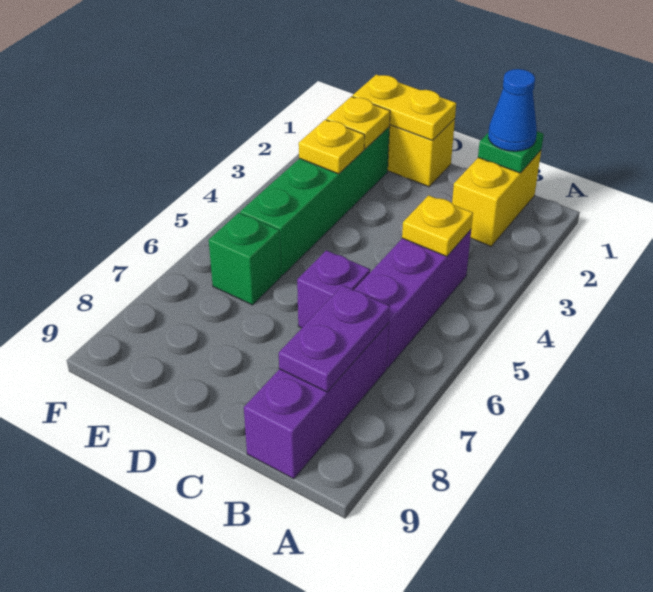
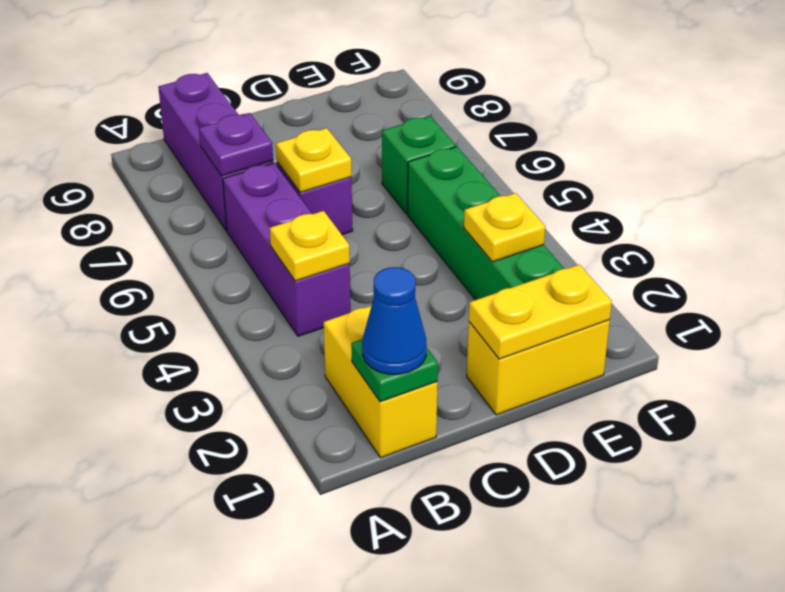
purple plate B7:B8 level 2 -> purple plate B7 level 2
yellow plate E2 level 2 -> yellow plate C6 level 2

